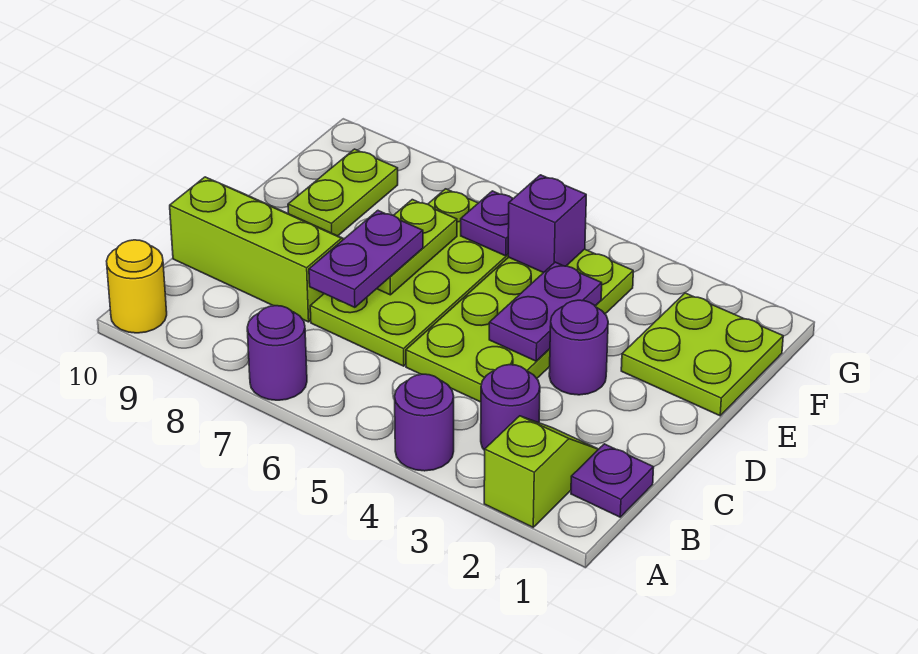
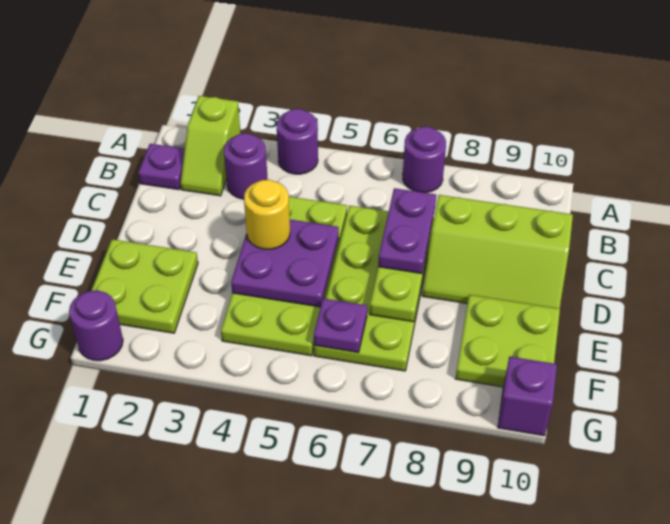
yellow round brick A10 level 1 -> yellow round brick D4 level 3
purple round brick D3 level 1 -> purple round brick G1 level 1
purple plate D4:E4 level 2 -> purple plate D4:E5 level 2
lime plate E9:F9 level 1 -> lime plate E9:F10 level 1
purple brick F5 level 2 -> purple brick G10 level 1

